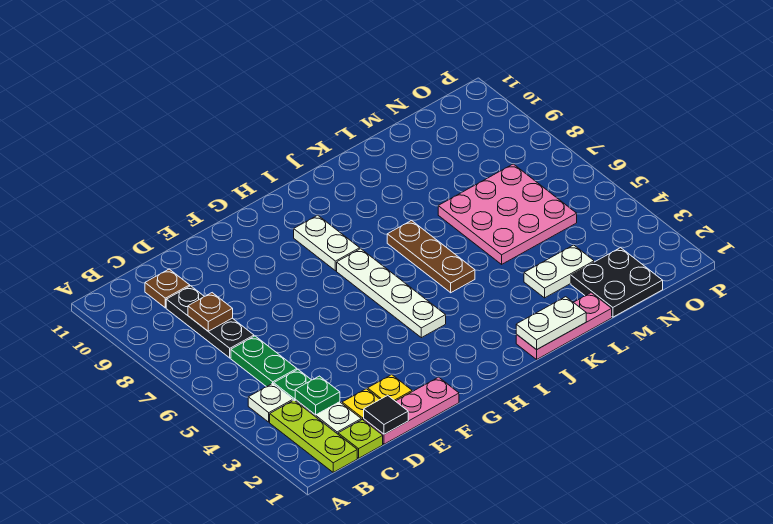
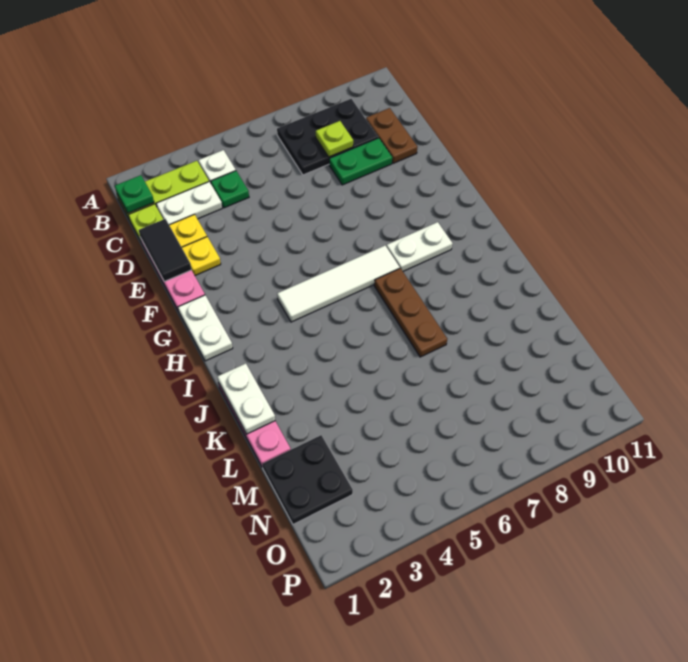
green plate C3 level 2 -> green plate B1 level 2
green plate C5:C6 level 1 -> green plate D8:D9 level 1
black plate C7:C9 level 1 -> black plate B7:C9 level 1
brown plate C8 level 2 -> lime plate C8 level 2
brown plate C10 level 1 -> brown plate C10:D10 level 1
black tile D1 level 2 -> black tile D1:E1 level 2
white plate H4:H7 level 1 -> white tile H4:H7 level 1
brown plate J5:J7 level 1 -> brown plate I7:K7 level 1
white plate L3:M3 level 1 -> white plate G1:H1 level 1
pink plate L5:N7 level 1 -> none

